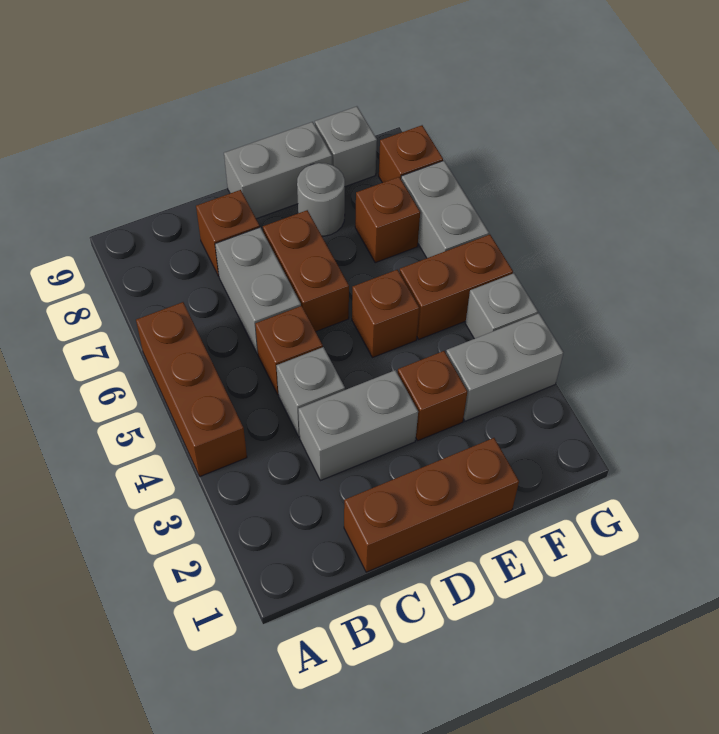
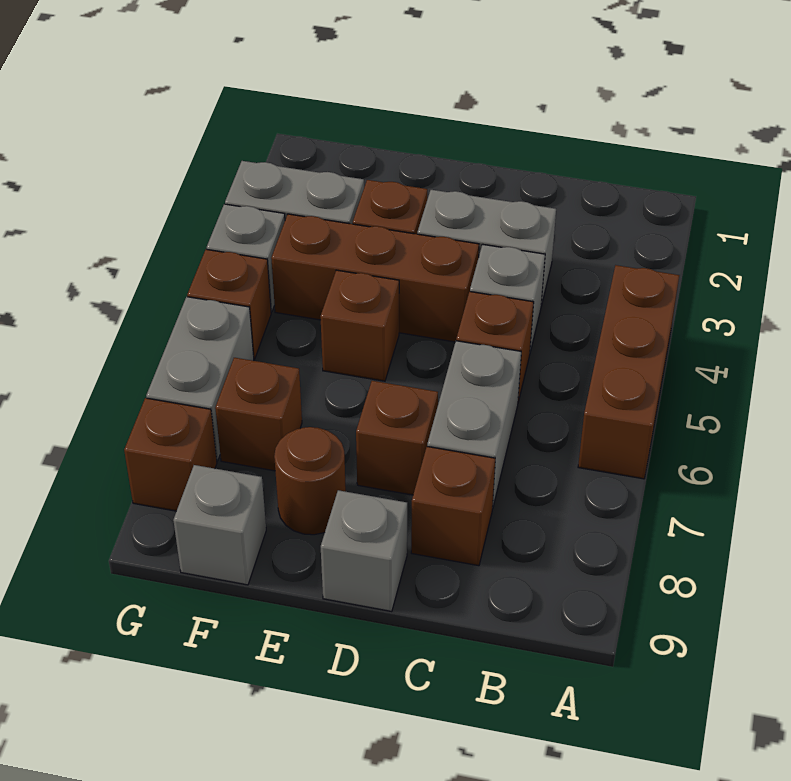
brown brick C1:E1 level 1 -> brown brick D4:F4 level 1
brown brick D6:D7 level 1 -> brown brick D7 level 1
grey brick D9:E9 level 1 -> grey brick D9 level 1
grey round brick E8 level 1 -> brown round brick E8 level 1
brown brick F5:G5 level 1 -> brown brick G5 level 1

